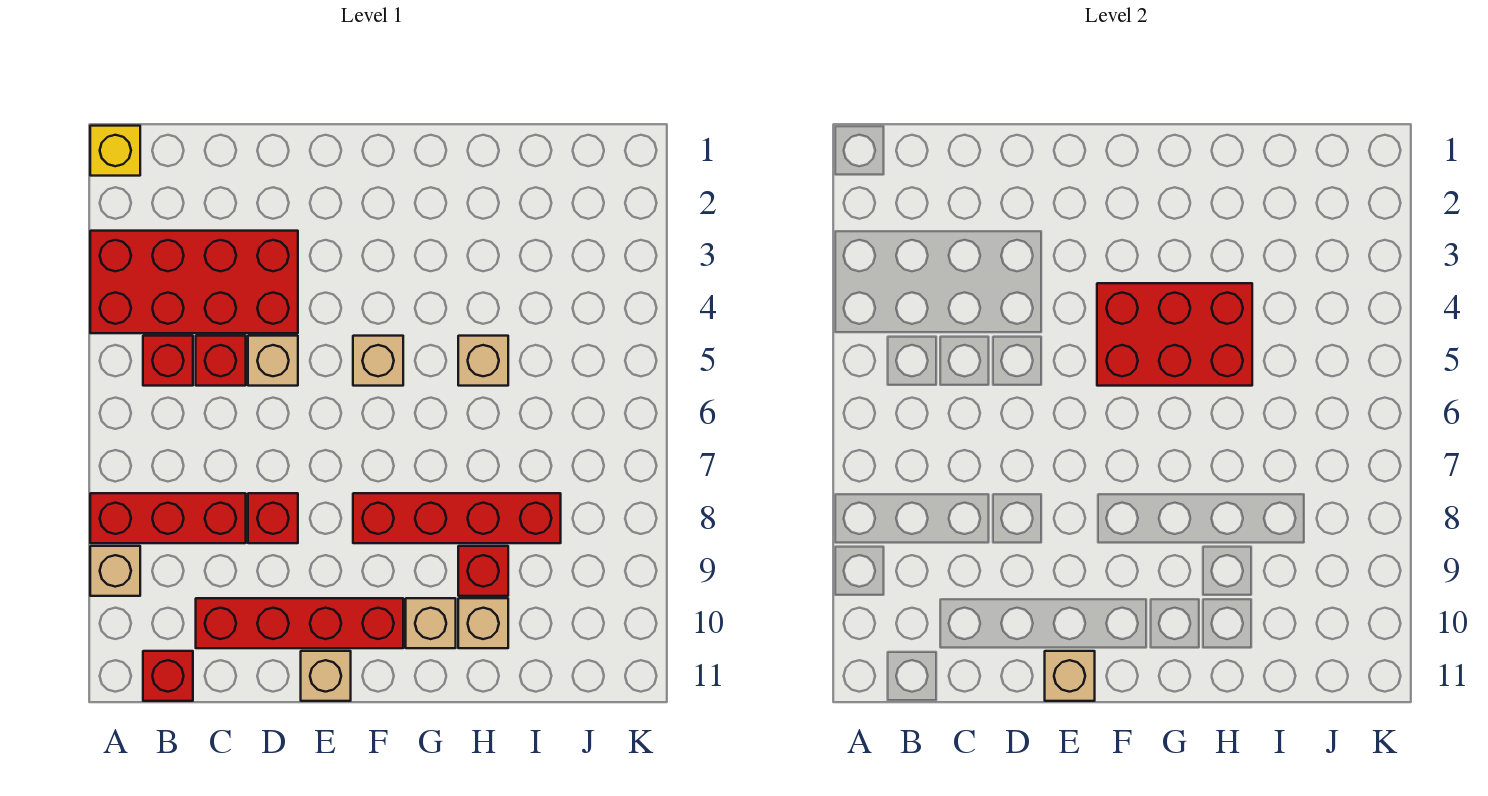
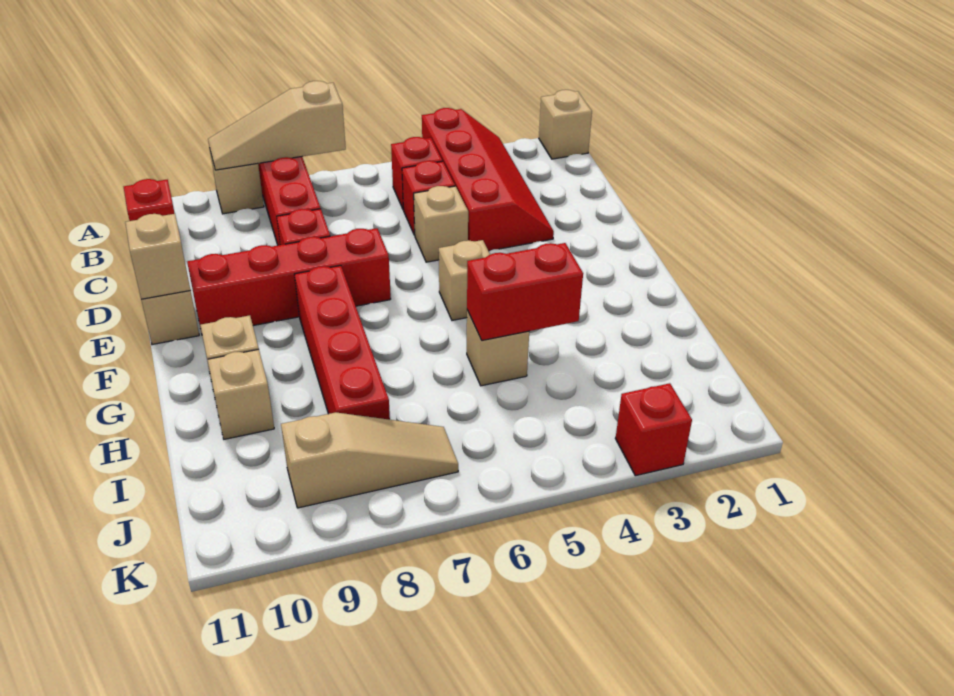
yellow brick A1 level 1 -> tan brick A1 level 1
red brick A3:D4 level 1 -> red slope A3:D4 level 1 top 4
none -> tan slope A7:A9 level 2 top 7
red brick C10:F10 level 1 -> red brick E7:E10 level 1
red brick F4:H5 level 2 -> red brick H4:H5 level 2
red brick H9 level 1 -> red brick K3 level 1
none -> tan slope J7:J9 level 1 top 9

